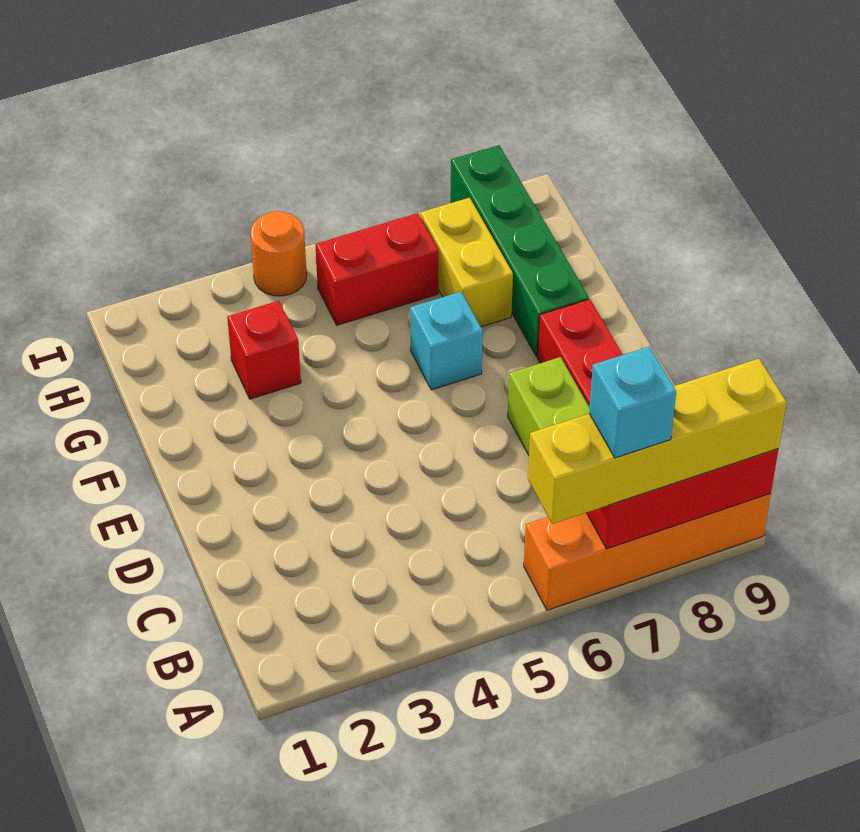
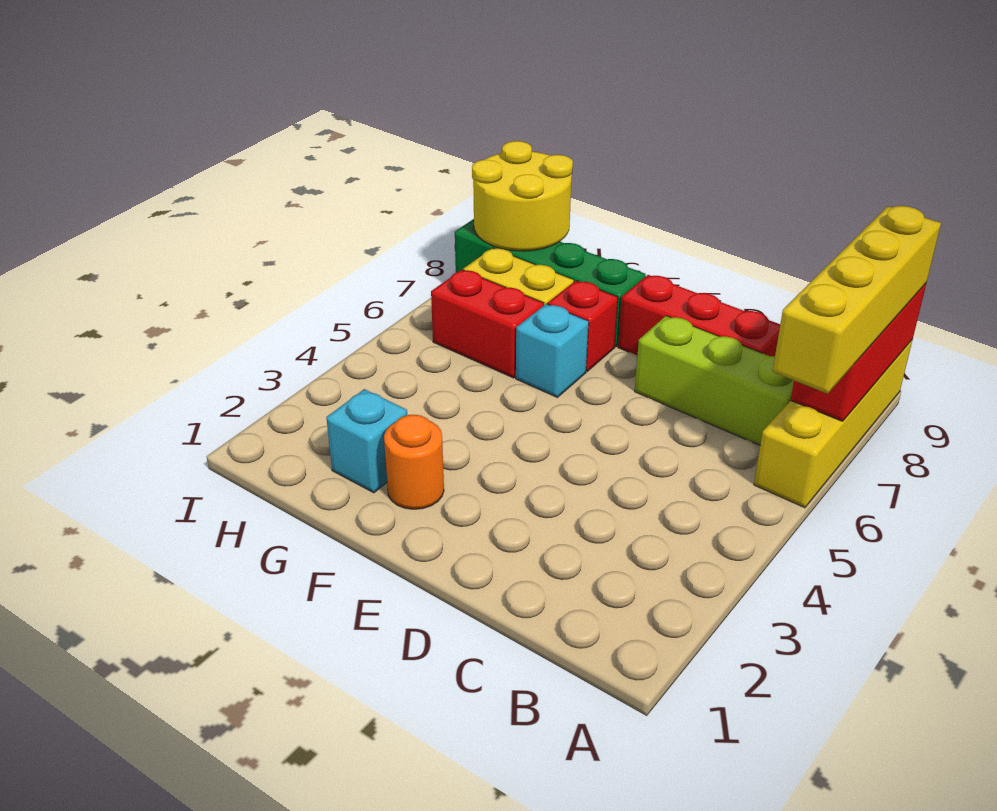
orange brick A6:A9 level 1 -> yellow brick A6:A9 level 1
cyan brick A7 level 4 -> cyan brick G2 level 1
red brick G3 level 1 -> red brick F7 level 1
red brick H5:H6 level 1 -> red brick G6:H6 level 1
none -> yellow round brick H8:I9 level 2
orange round brick I4 level 1 -> orange round brick F2 level 1

